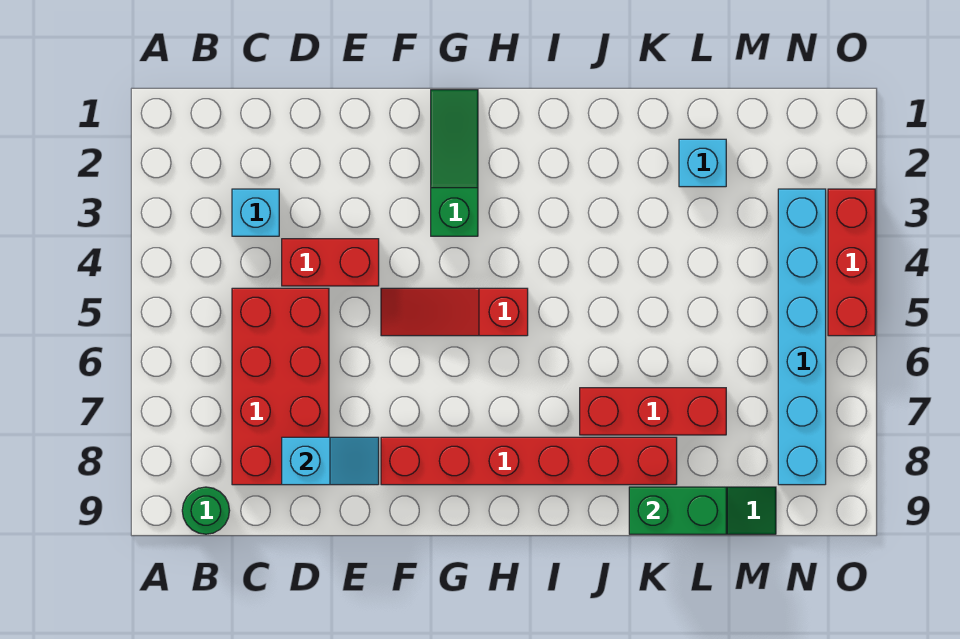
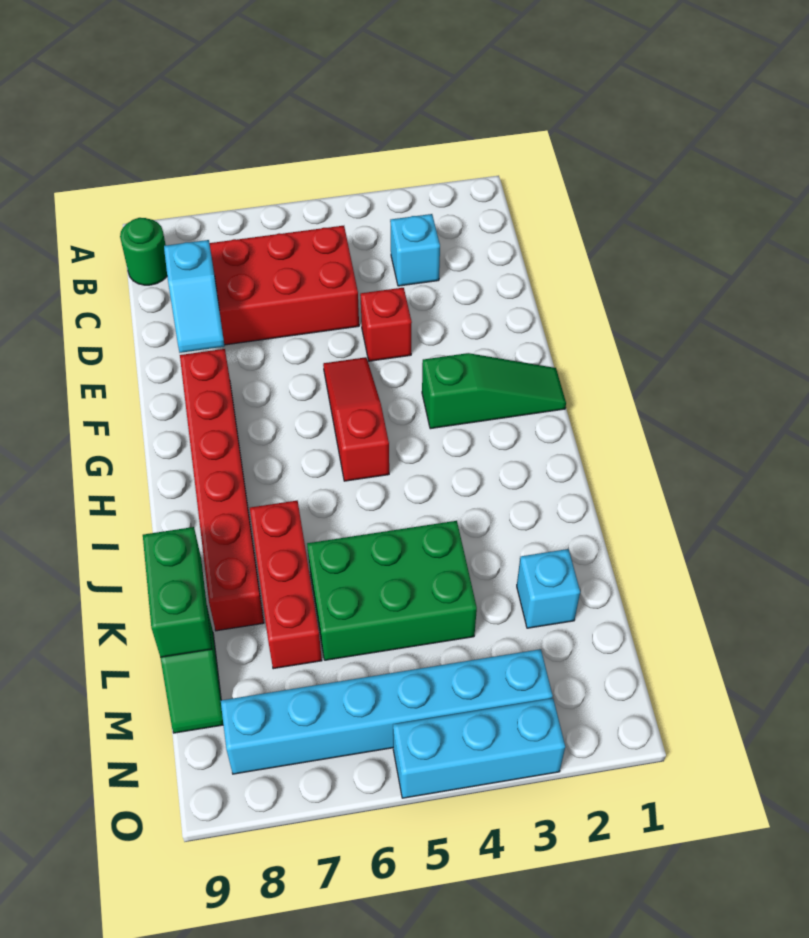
red brick D4:E4 level 1 -> red brick E4 level 1
none -> green brick K4:L6 level 1
red brick O3:O5 level 1 -> cyan brick O3:O5 level 1

